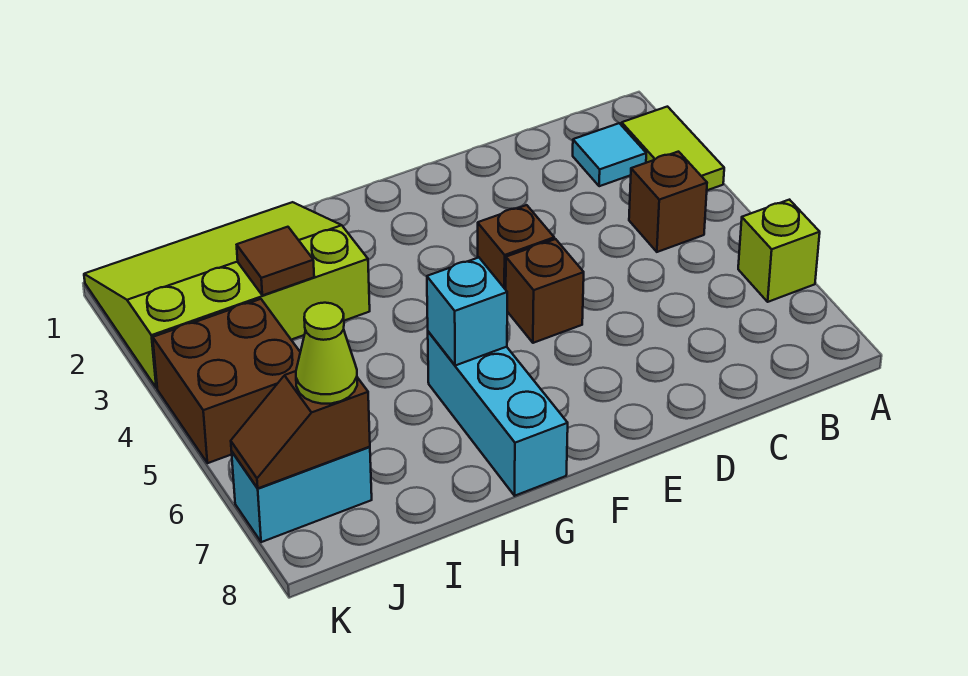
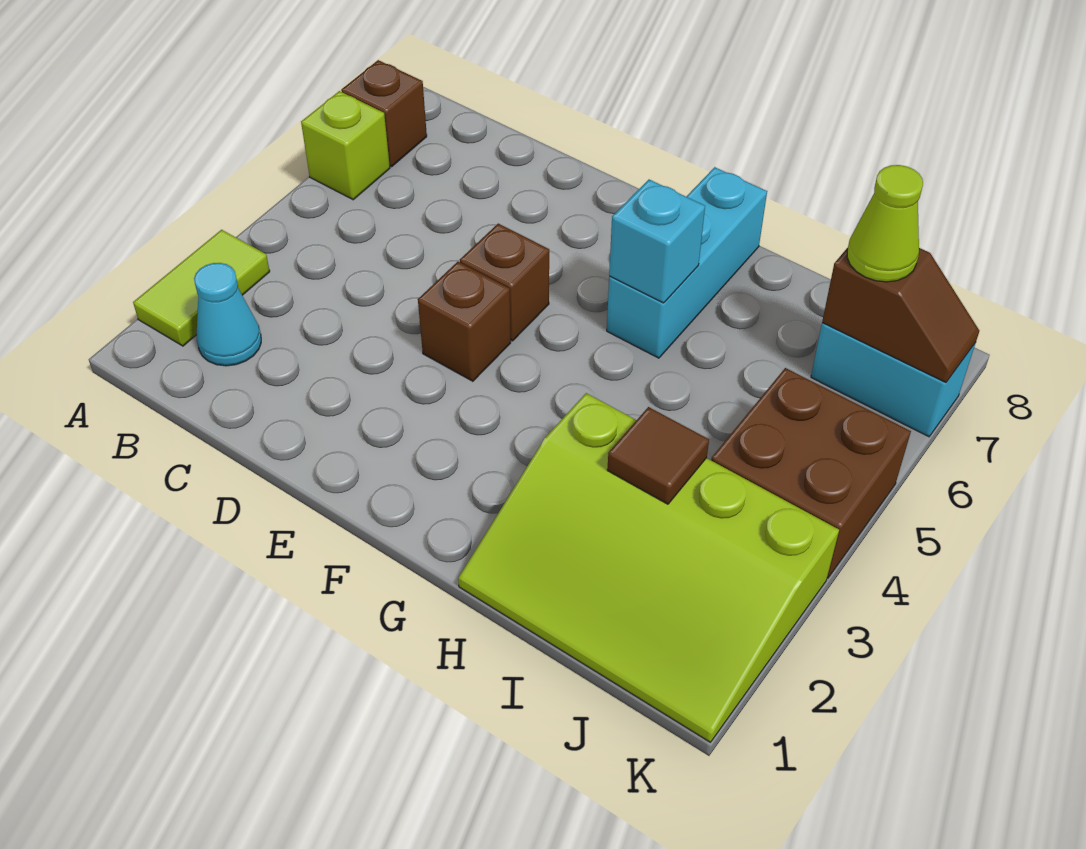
cyan tile B2 level 1 -> cyan cone B2 level 1
brown brick B4 level 1 -> brown brick A7 level 1

